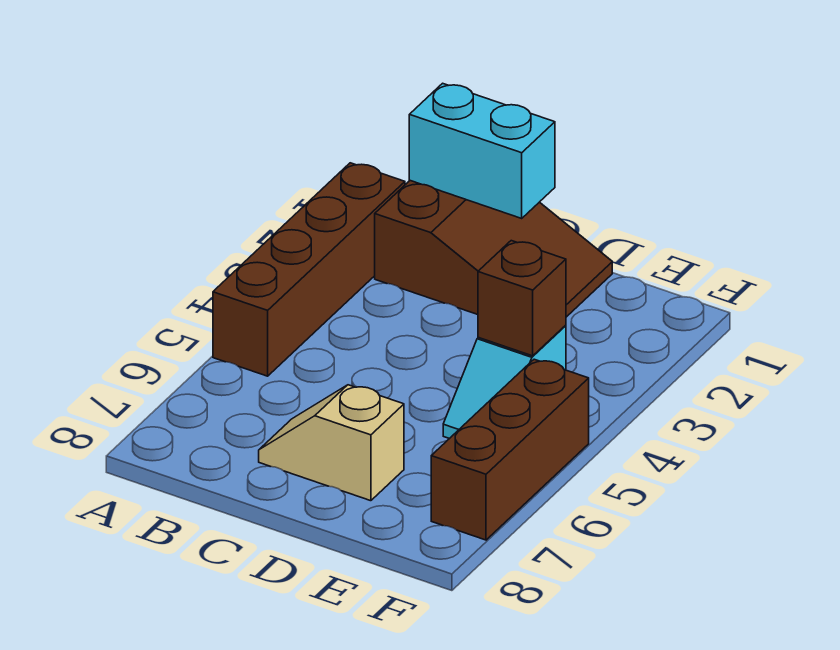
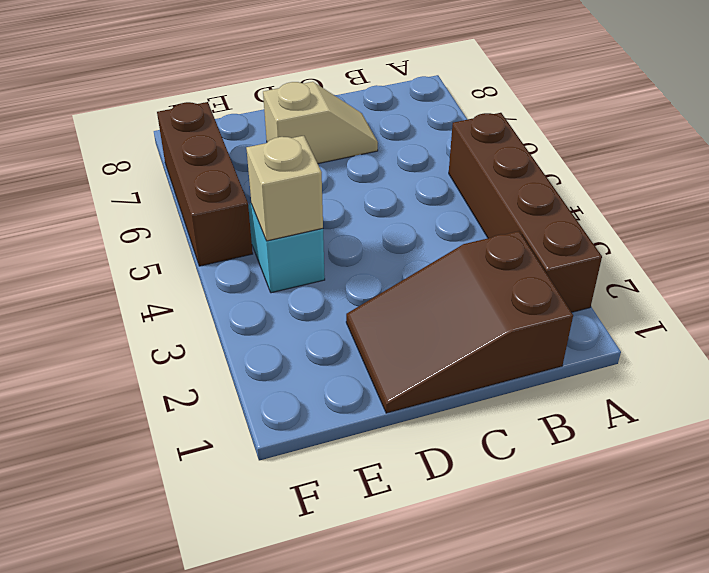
cyan brick B1:C1 level 2 -> none
brown brick E4 level 2 -> tan brick E4 level 2

